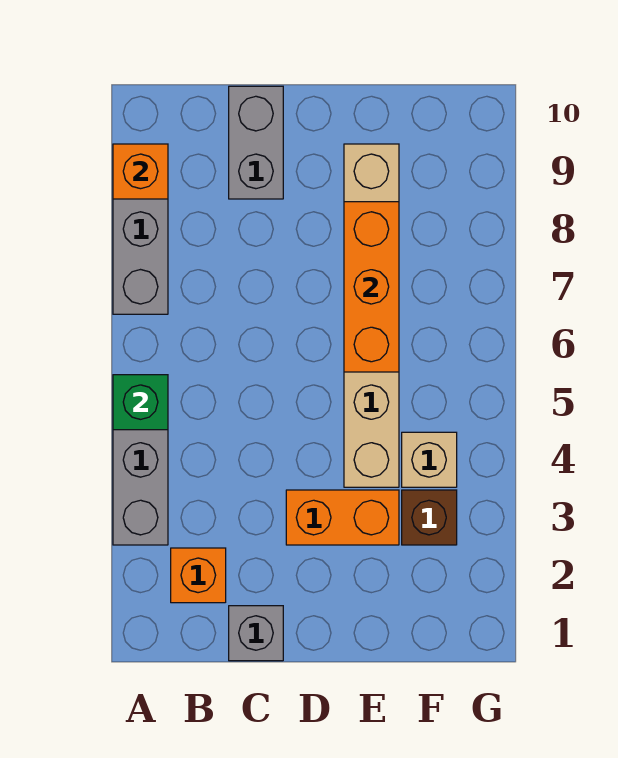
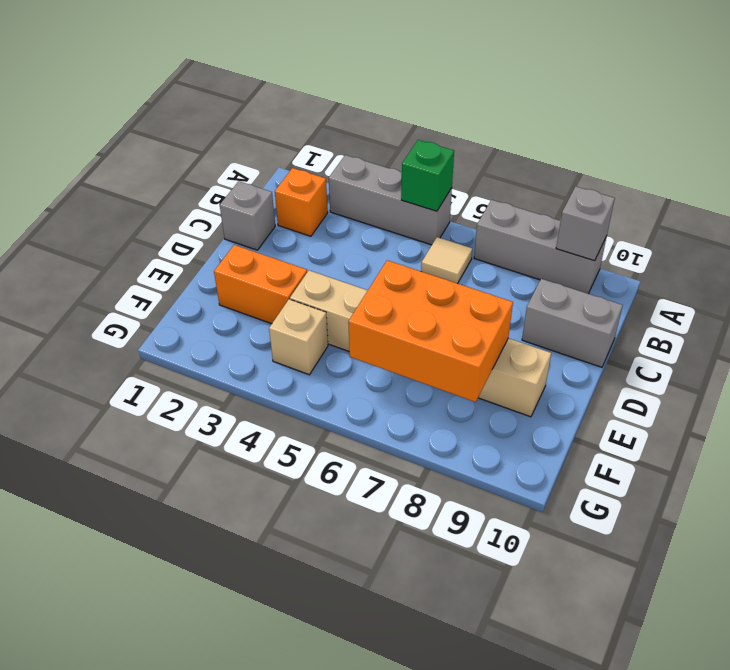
orange brick A9 level 2 -> grey brick A9 level 2
none -> tan tile B6 level 1
orange brick D3:E3 level 1 -> orange brick E2:E3 level 1
orange brick E6:E8 level 2 -> orange brick E6:F8 level 2
brown brick F3 level 1 -> none

